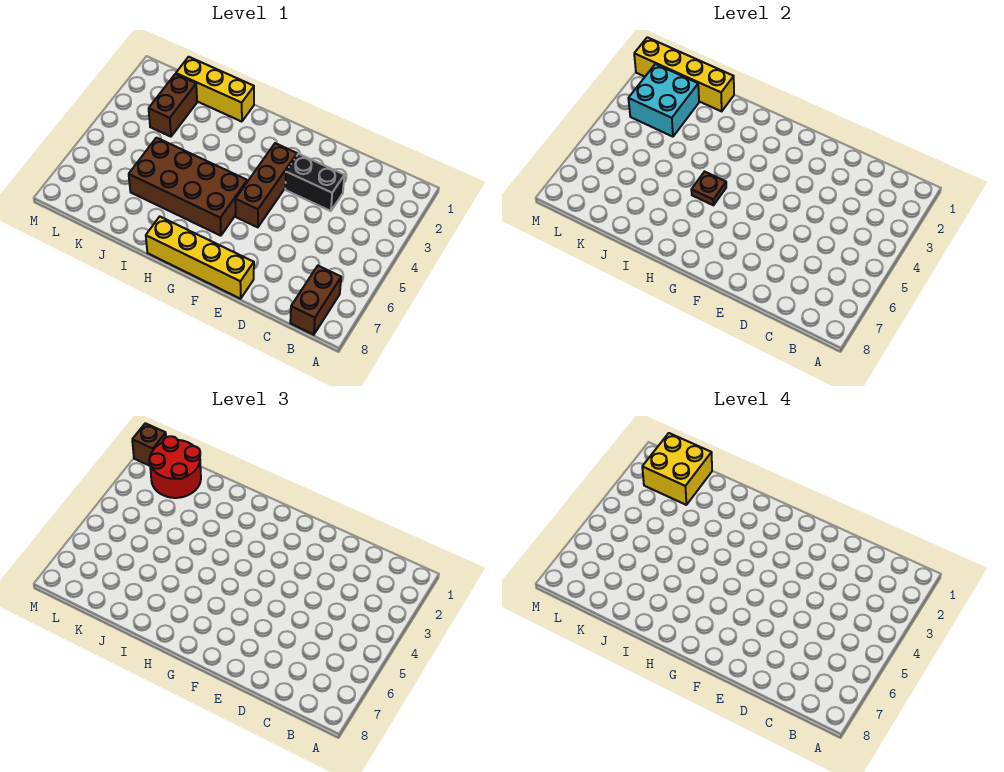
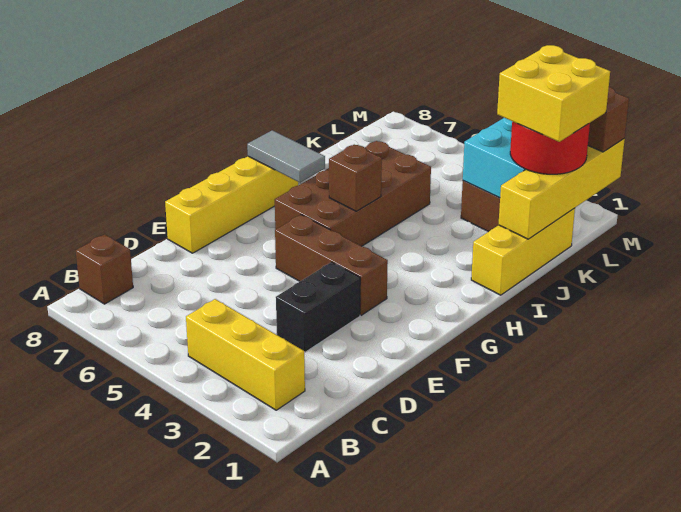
none -> yellow brick B2:B4 level 1
brown brick B7:B8 level 1 -> brown brick B8 level 1
brown plate H5 level 2 -> brown brick H5 level 2
none -> grey tile H7:H8 level 2

